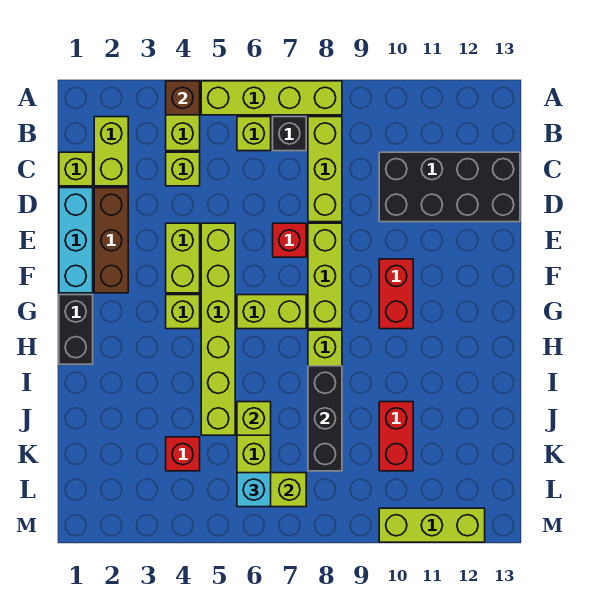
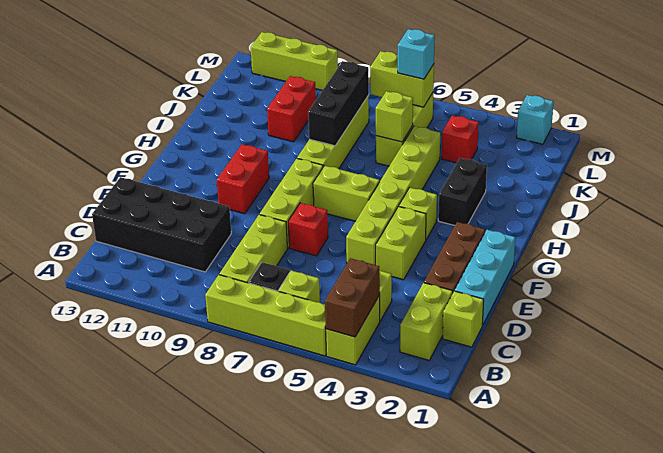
brown brick A4 level 2 -> brown brick A4:B4 level 2
black brick G1:H1 level 1 -> black brick H3:I3 level 1
none -> cyan brick M2 level 1

